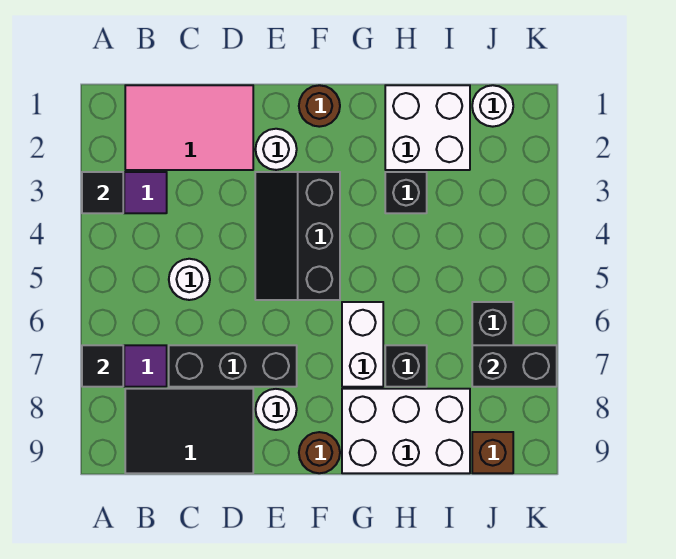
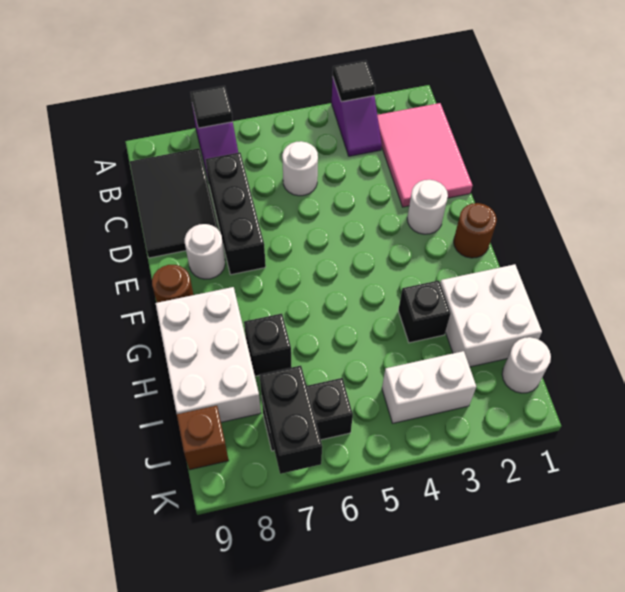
black slope E3:F5 level 1 top F -> none
white brick G6:G7 level 1 -> white brick J3:J4 level 1

